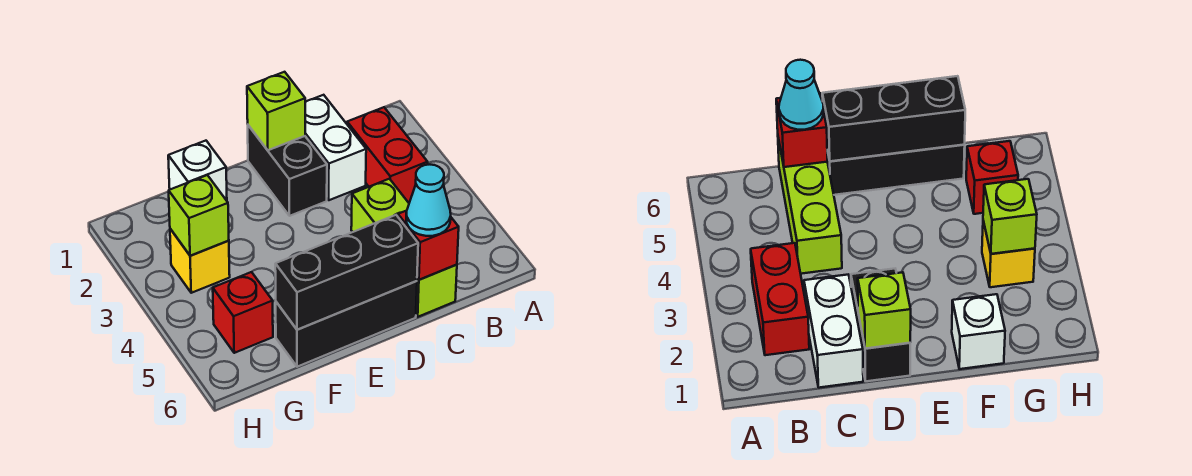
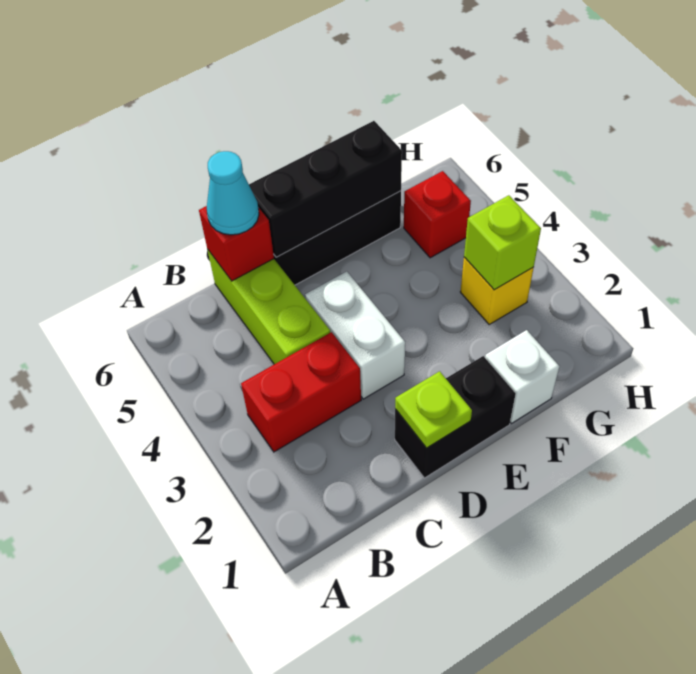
red brick B2:B3 level 1 -> red brick B3:C3 level 1
white brick C1:C2 level 1 -> white brick D3:D4 level 1
black brick D1:D2 level 1 -> black brick D1:E1 level 1
lime brick D1 level 2 -> lime plate D1 level 2

